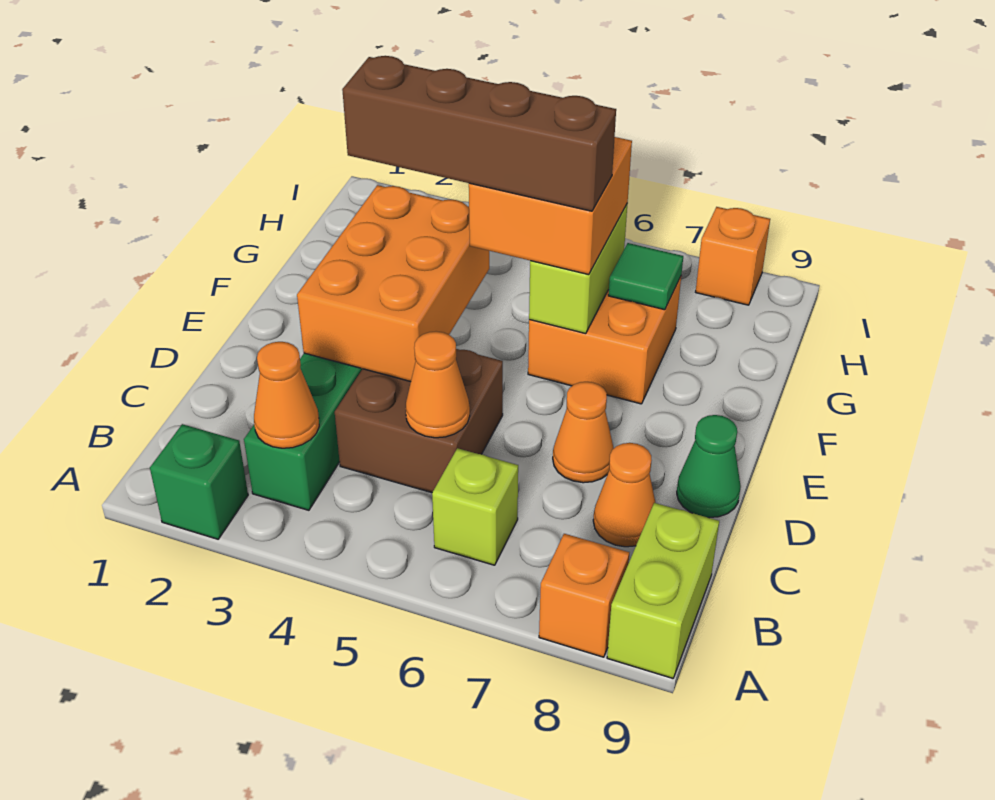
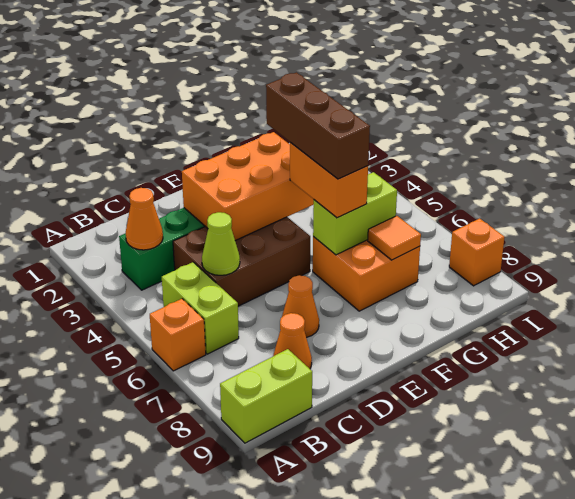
green brick A2 level 1 -> none
orange brick A8 level 1 -> orange brick A6 level 1
lime brick B6 level 1 -> lime brick B5:B6 level 1
brown brick C4:D5 level 1 -> brown brick C4:E5 level 1
orange cone C5 level 2 -> lime cone C5 level 2
green cone D9 level 1 -> none
brown brick F3:F6 level 4 -> brown brick F4:F6 level 4
orange brick F5:G6 level 3 -> orange brick F5:F6 level 3
green tile G7 level 2 -> orange tile G7 level 2

